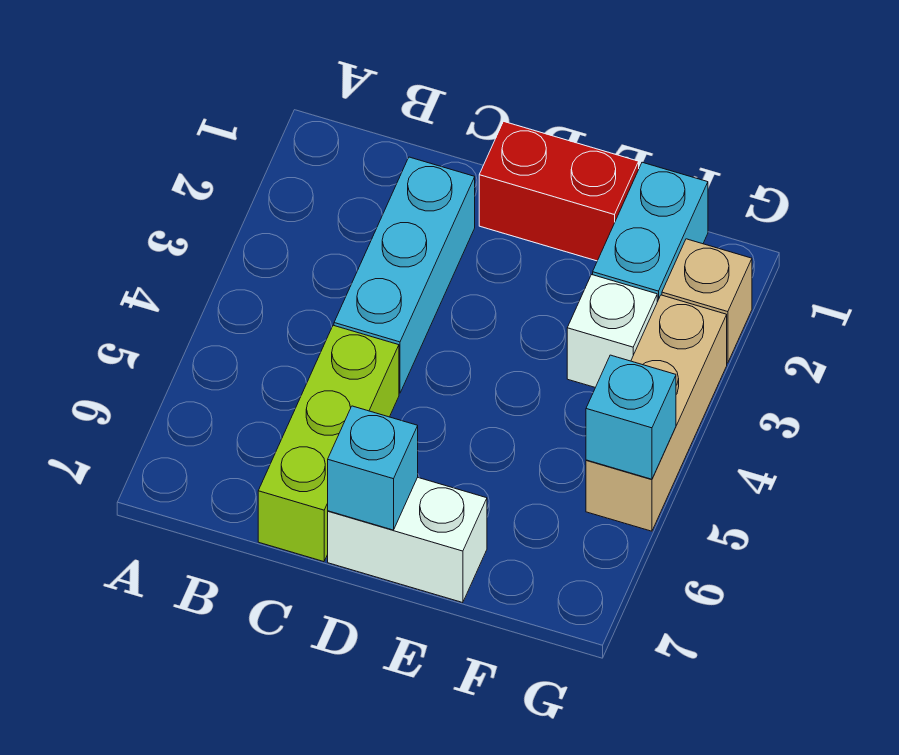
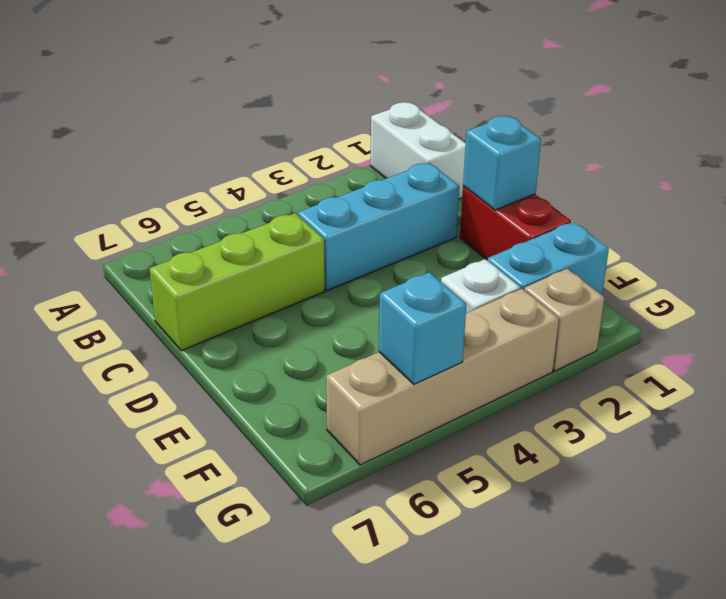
white brick D7:E7 level 1 -> white brick A1:B1 level 1
cyan brick D7 level 2 -> cyan brick D1 level 2
tan brick G3:G5 level 1 -> tan brick G3:G6 level 1

